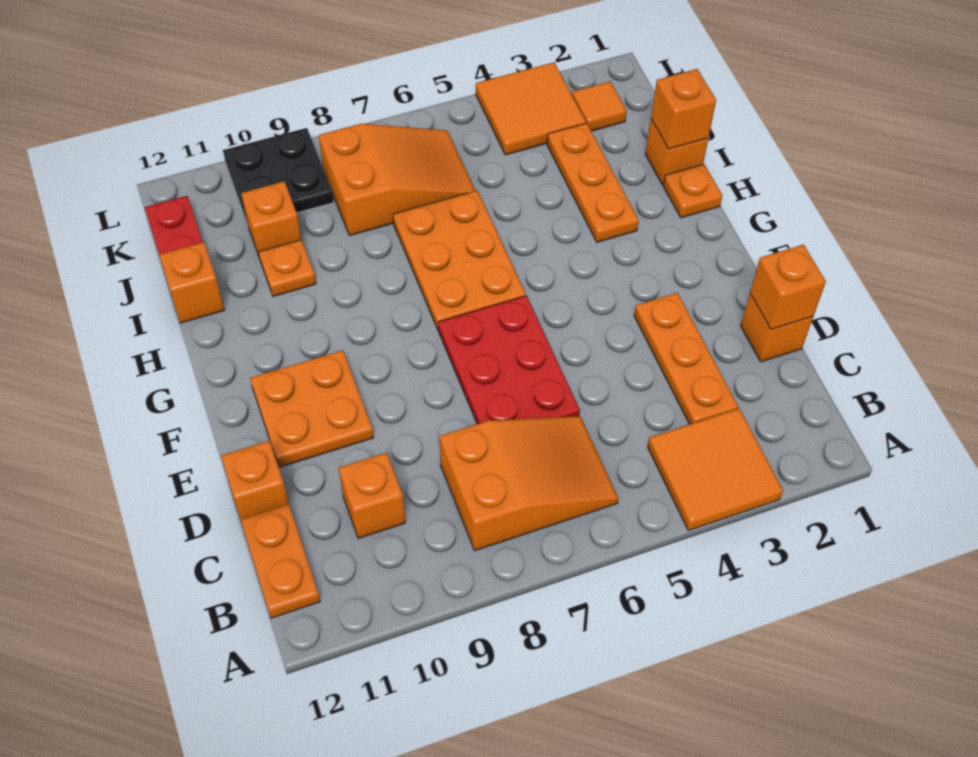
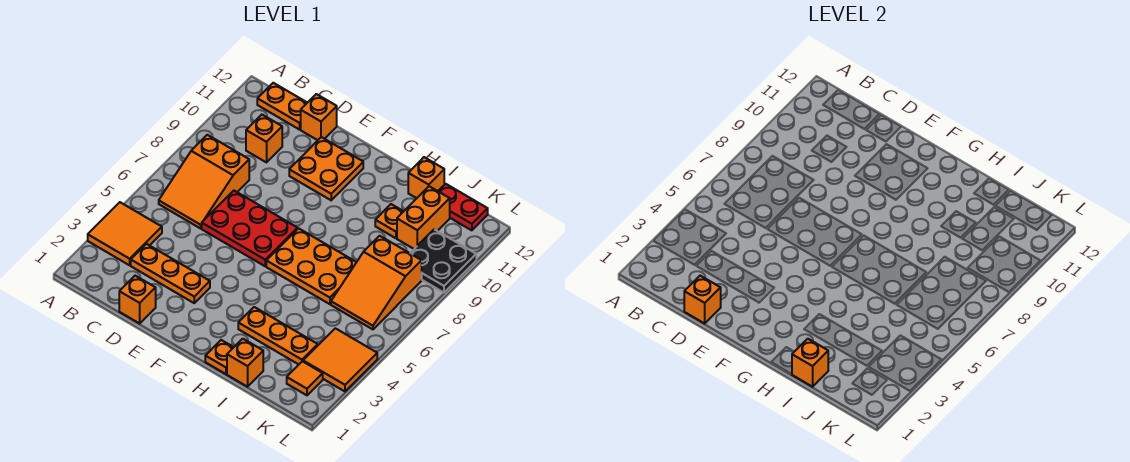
orange brick J10 level 1 -> orange brick J10:J11 level 1

